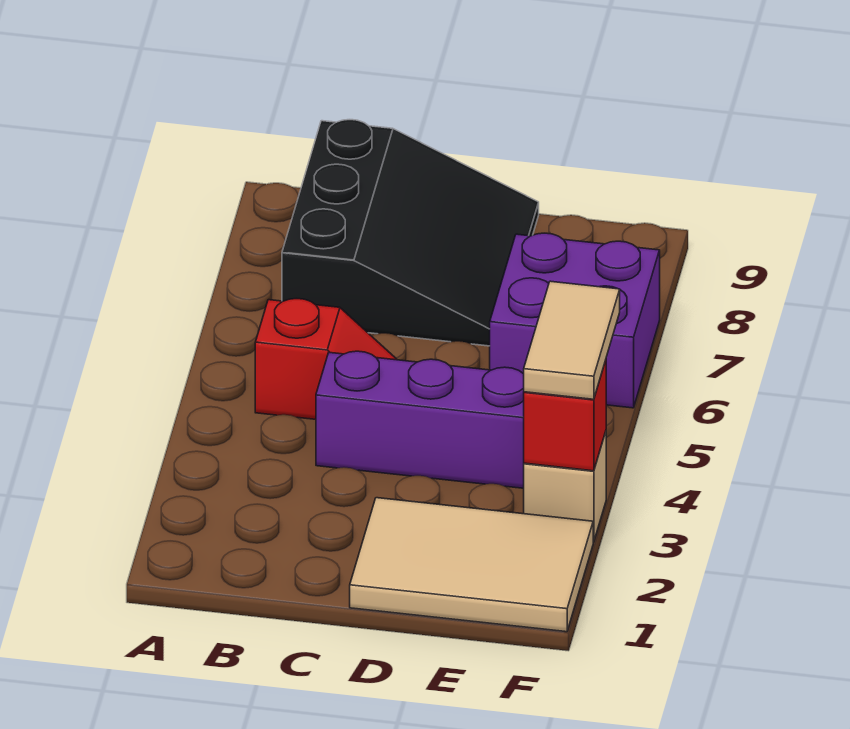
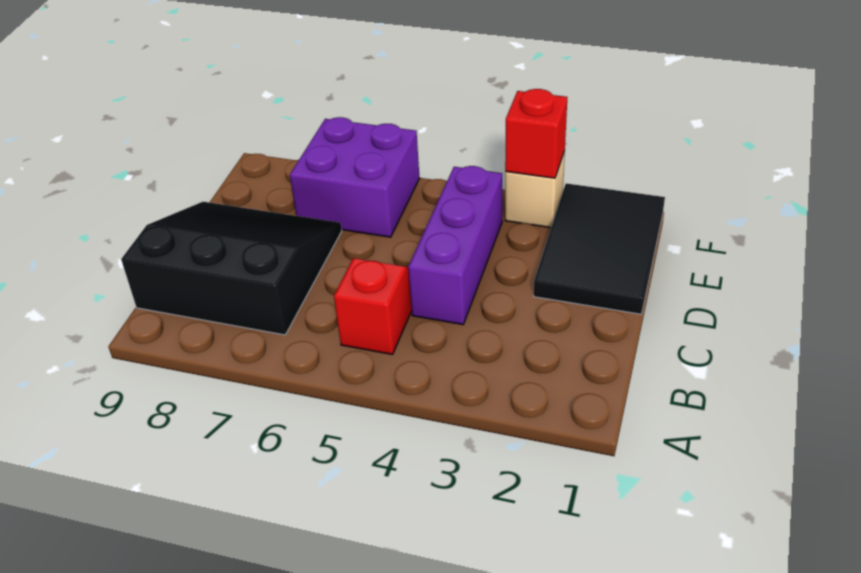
tan tile D1:F2 level 1 -> black tile D1:F2 level 1
tan tile F3:F4 level 3 -> none

